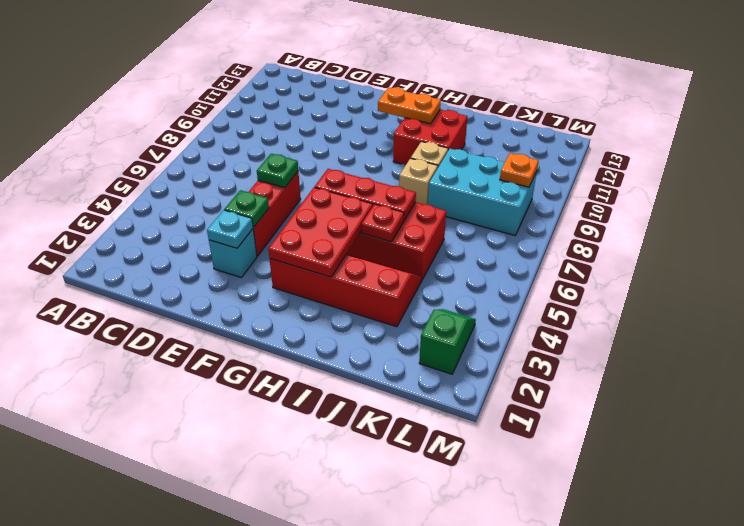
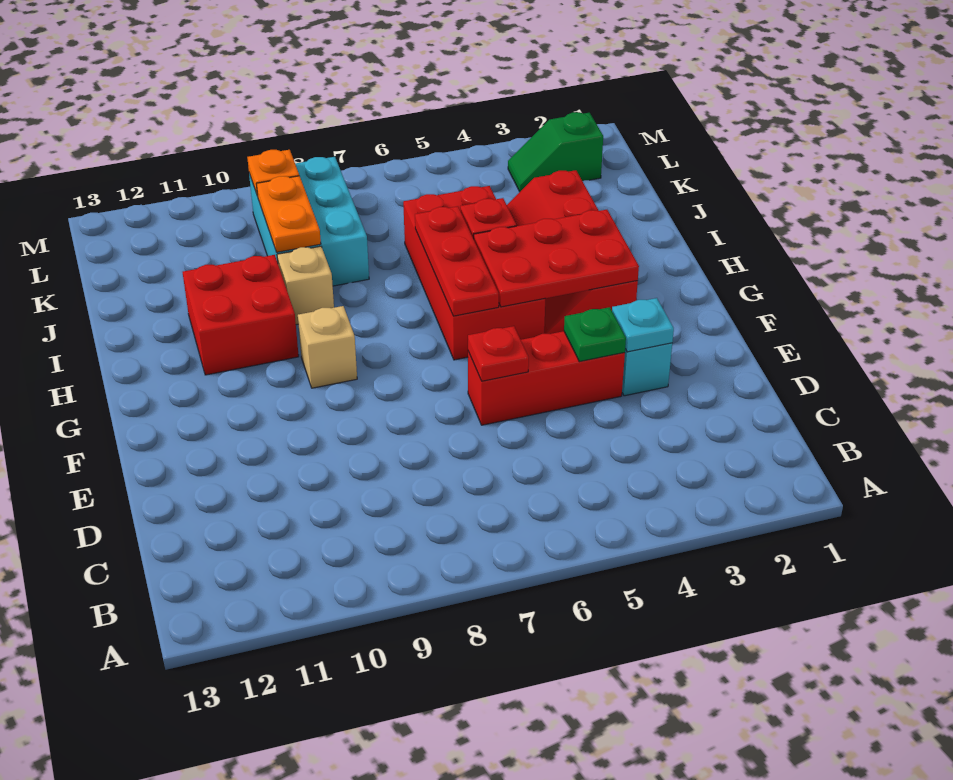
green plate E6 level 2 -> red plate E6 level 2
orange plate G11:H11 level 2 -> orange plate J9:K9 level 2
tan brick I8 level 1 -> tan brick G9 level 1

